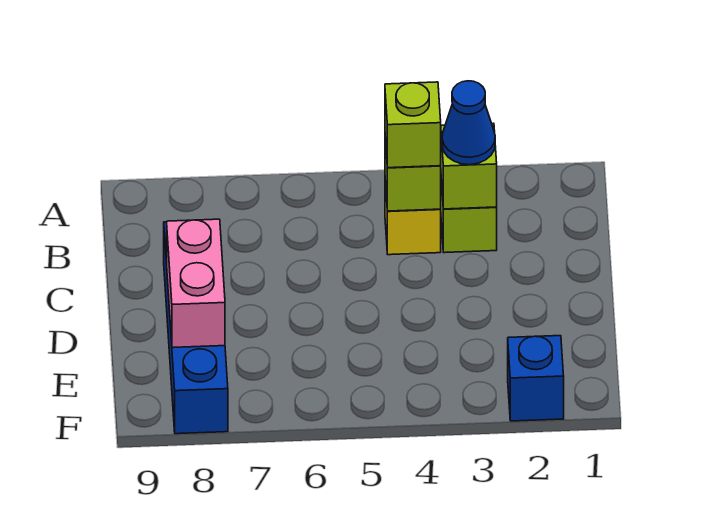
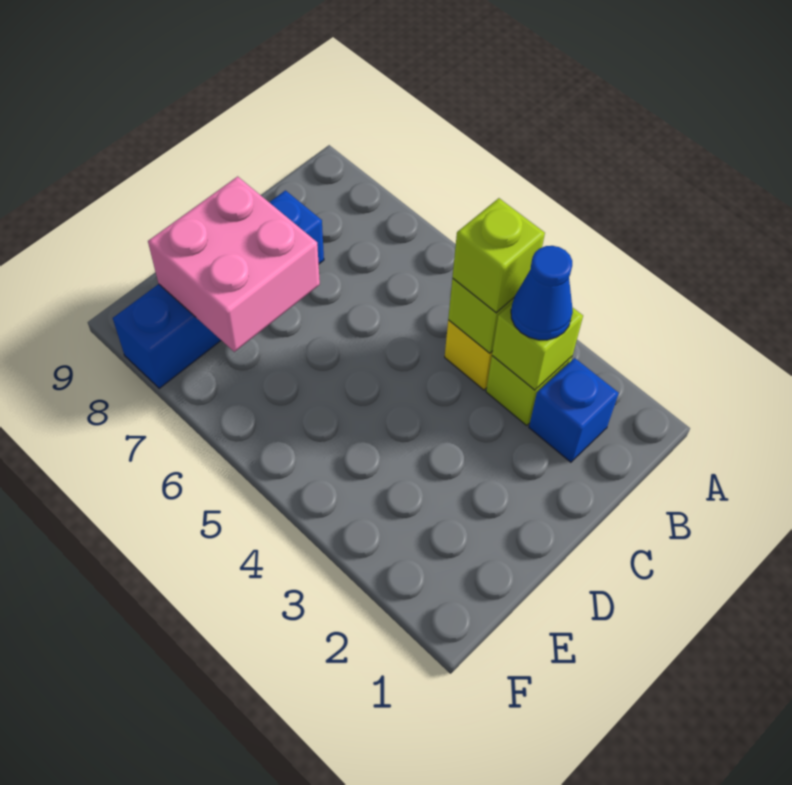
pink brick D8:E8 level 2 -> pink brick D7:E8 level 2
blue brick F2 level 1 -> blue brick B2 level 1

